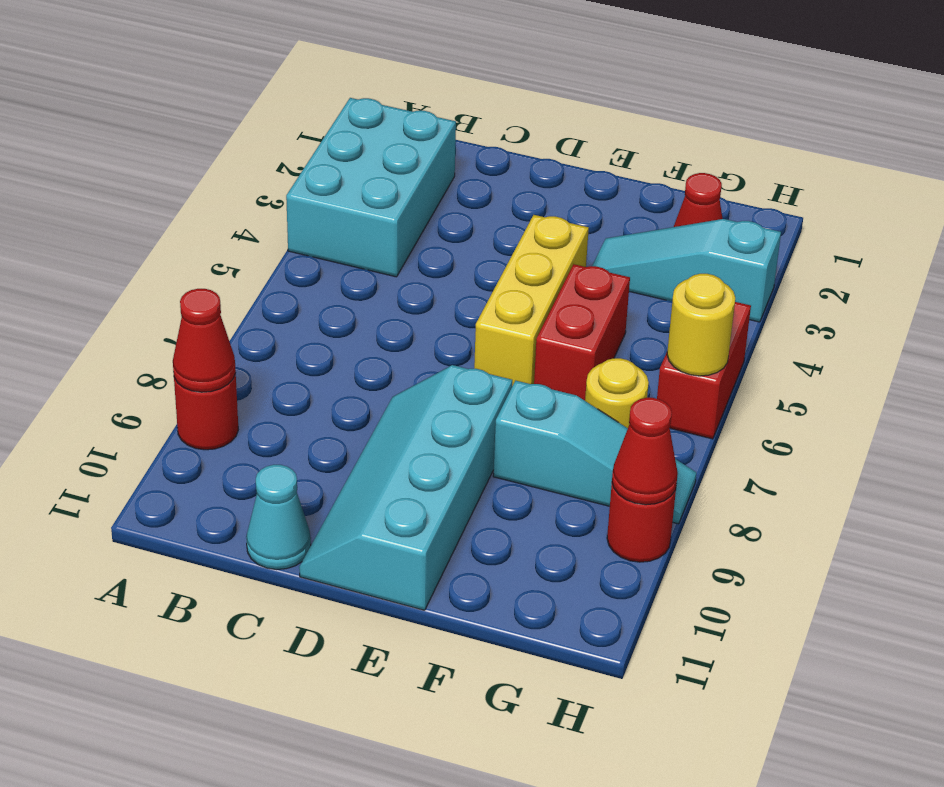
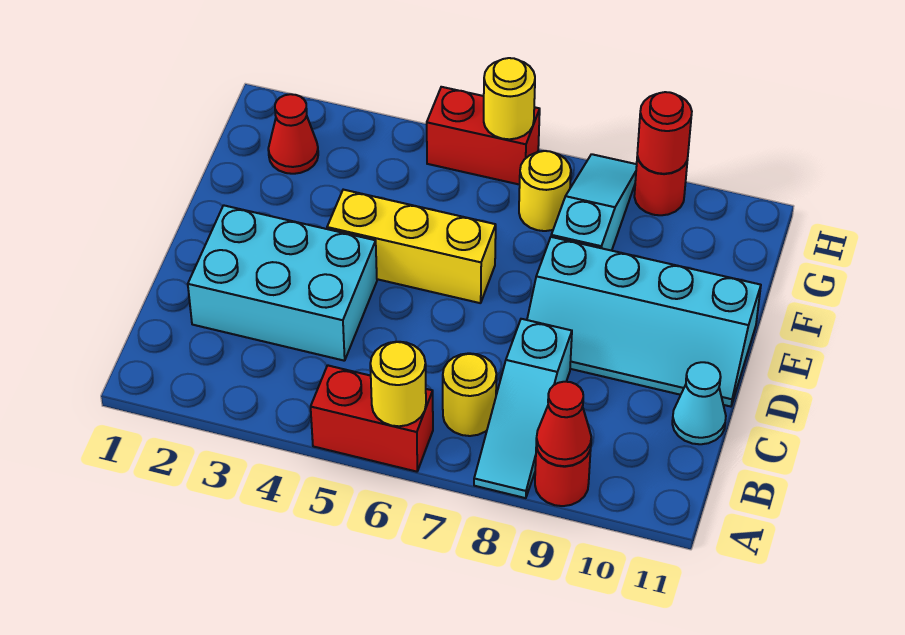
cyan brick A2:B4 level 1 -> cyan brick C2:D4 level 1
none -> yellow round brick A6 level 2
none -> yellow round brick B7 level 1
cyan slope F3:H3 level 1 top H -> cyan slope A8:C8 level 1 top C
red brick F5:F6 level 1 -> red brick A5:A6 level 1
red cone H9 level 2 -> red round brick H9 level 2

